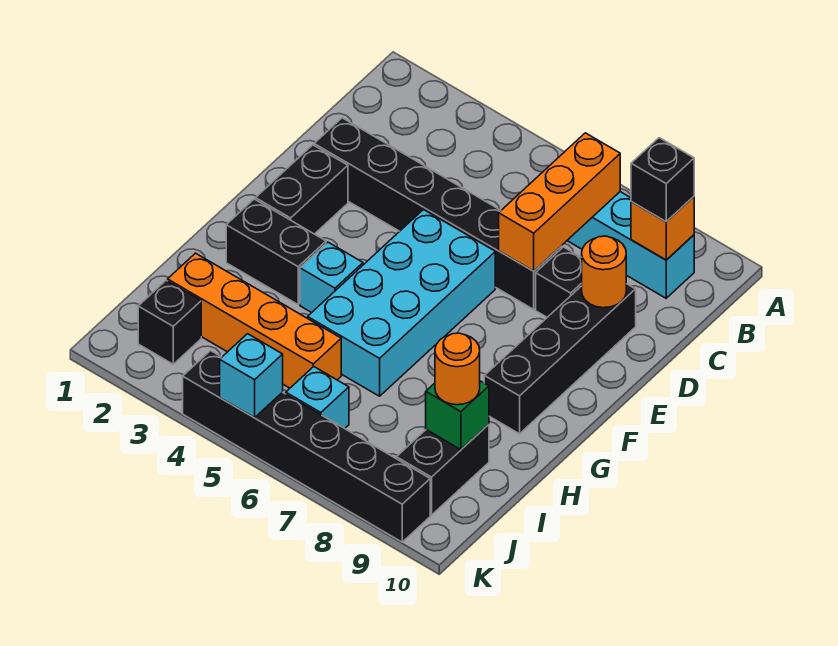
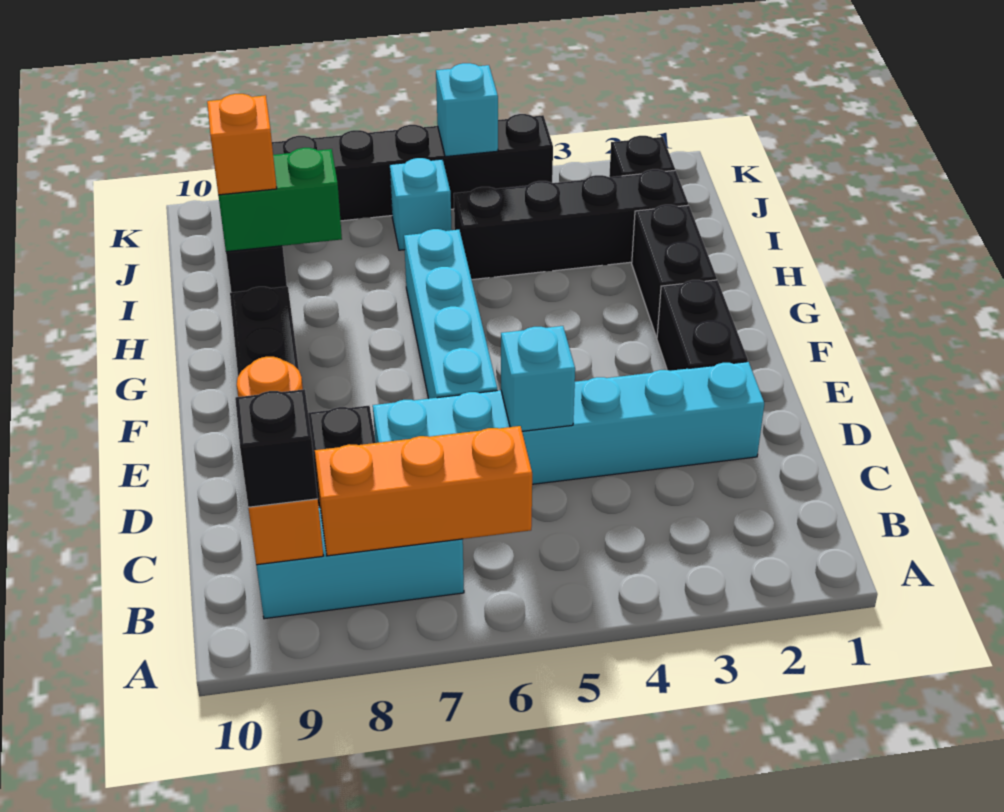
orange brick B7:D7 level 2 -> orange brick B6:B8 level 2
black brick D2:D7 level 1 -> cyan brick D2:D7 level 1
cyan brick E5:H6 level 1 -> cyan brick E6:H6 level 1
black brick G2:G3 level 1 -> black brick G2:H2 level 1
cyan brick G4 level 1 -> cyan brick D5 level 2
orange brick I2:I5 level 1 -> black brick I2:I5 level 1
green brick I9 level 2 -> green brick I8:I9 level 2
orange round brick I9 level 3 -> orange brick I9 level 3

